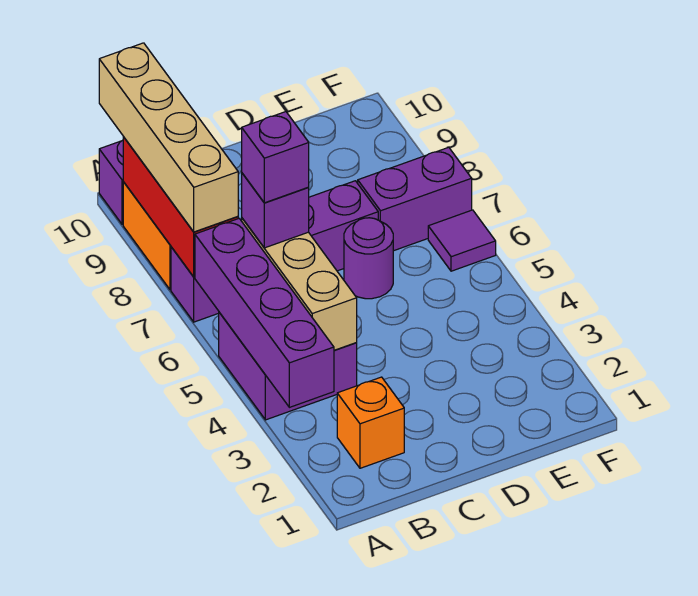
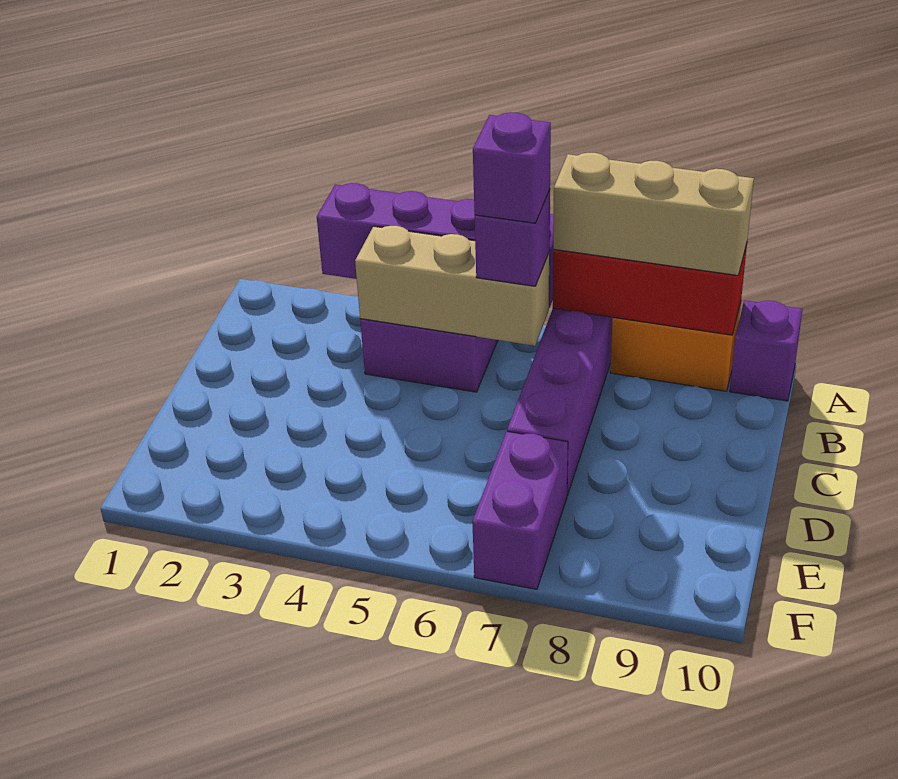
tan brick A7:A10 level 3 -> tan brick A7:A9 level 3
orange brick B2 level 1 -> none
purple round brick D6 level 1 -> none
purple tile F6 level 1 -> none

